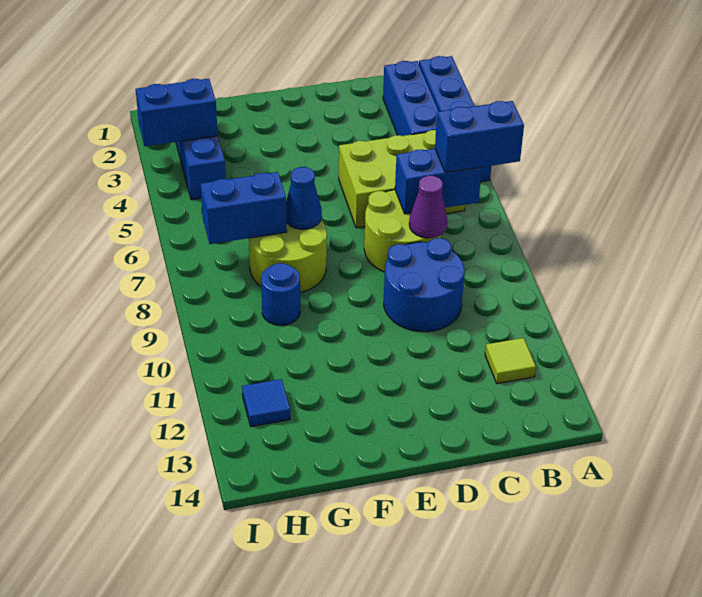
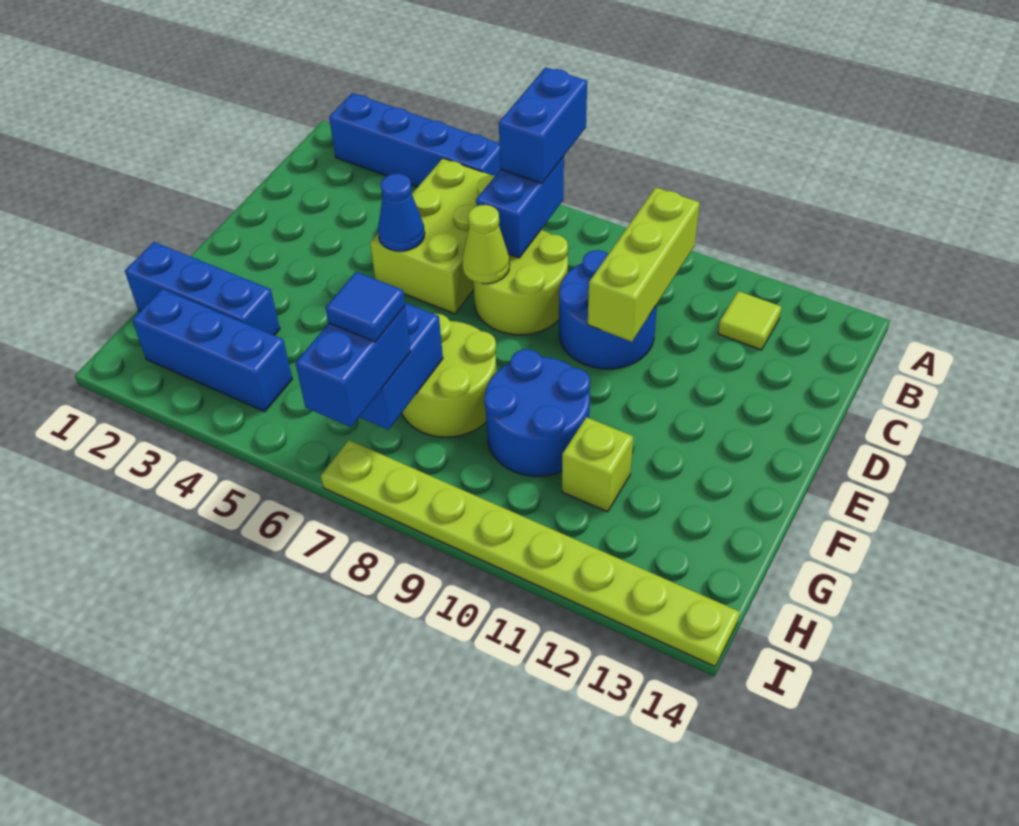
blue brick B2:B4 level 1 -> blue brick G1:G3 level 1
none -> lime brick B10:D10 level 2
purple cone C8 level 2 -> none
none -> lime cone D7 level 2
blue cone F7 level 2 -> blue cone D5 level 2
blue round brick G9 level 1 -> blue round brick F9:G10 level 1
none -> lime brick G11 level 1
blue brick H3:I3 level 2 -> blue brick H7:I7 level 3
blue tile H12 level 1 -> blue tile H7 level 4
none -> lime plate I7:I14 level 1

